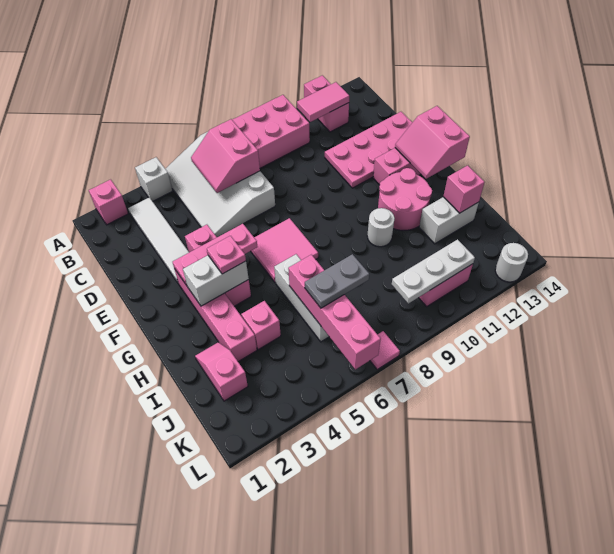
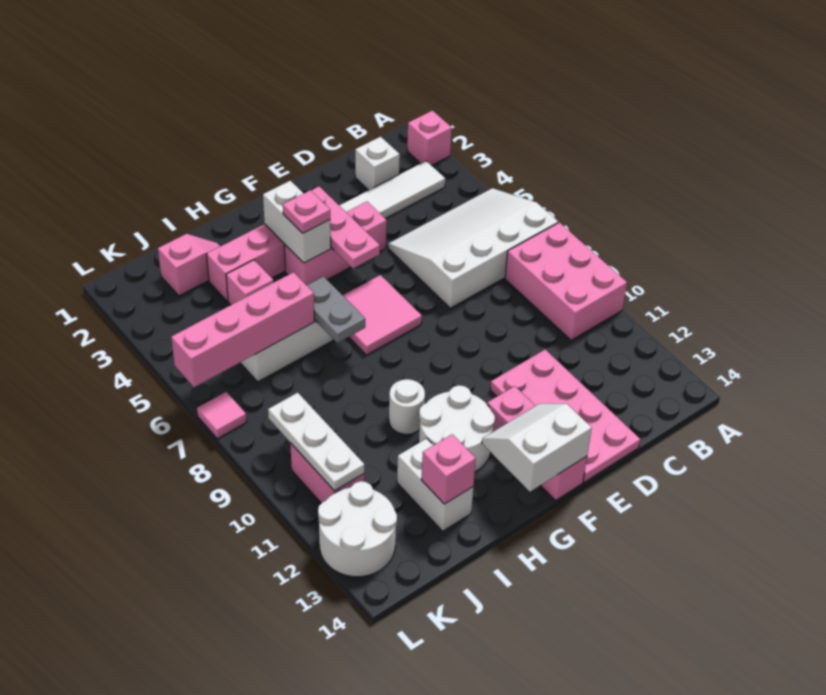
white brick A4 level 1 -> white brick C2 level 1
pink brick A12:B12 level 1 -> none
pink slope B6:C7 level 2 top 7 -> none
pink tile B11:B12 level 2 -> none
pink slope F13:G14 level 2 top 14 -> white slope F13:G14 level 2 top 14
pink round brick G11:H12 level 1 -> white round brick G11:H12 level 1
grey plate J6:J7 level 3 -> grey plate H6:H7 level 2
white round brick L13 level 1 -> white round brick K12:L13 level 1

